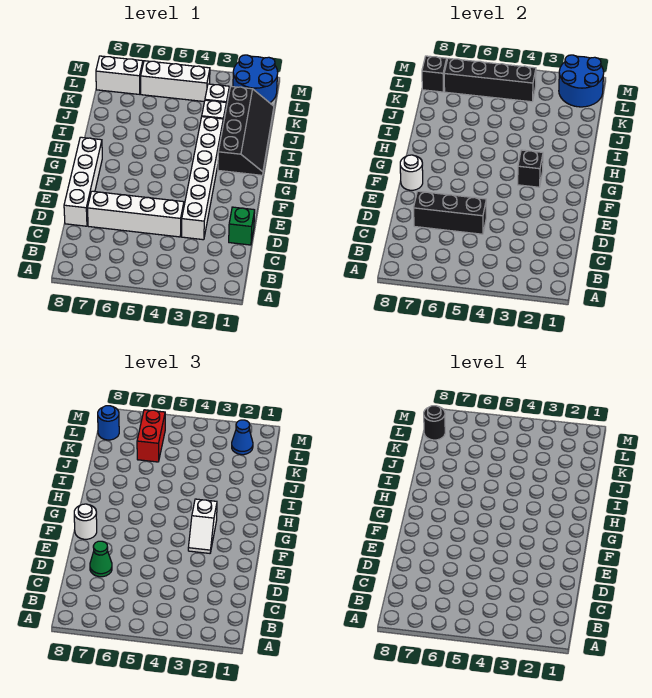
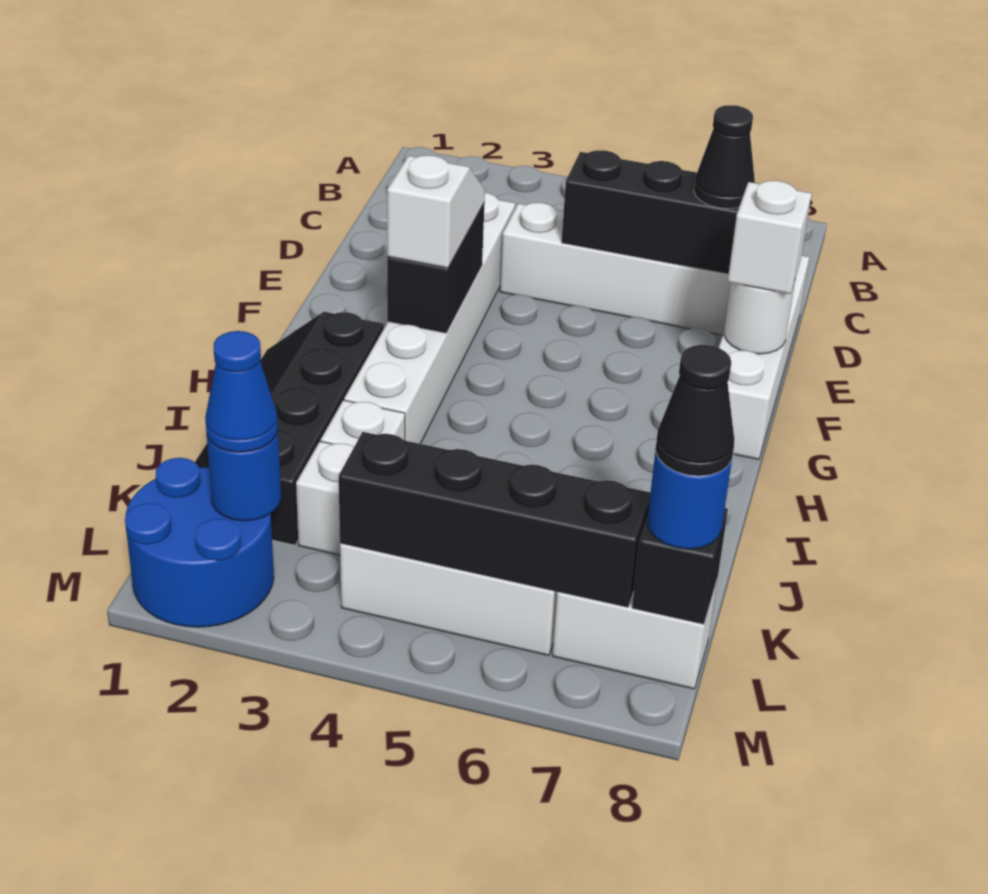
green brick D1 level 1 -> none
green cone D7 level 3 -> black cone D7 level 3
white round brick F8 level 3 -> white brick F8 level 3
black brick G3 level 2 -> black brick F3:G3 level 2
red brick K6:L6 level 3 -> none
blue round brick L1:M2 level 2 -> blue round brick L2 level 2
black round brick L8 level 4 -> black cone L8 level 4

